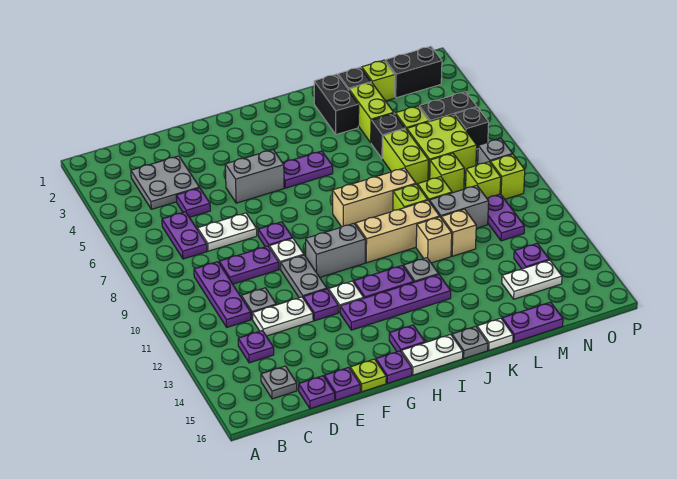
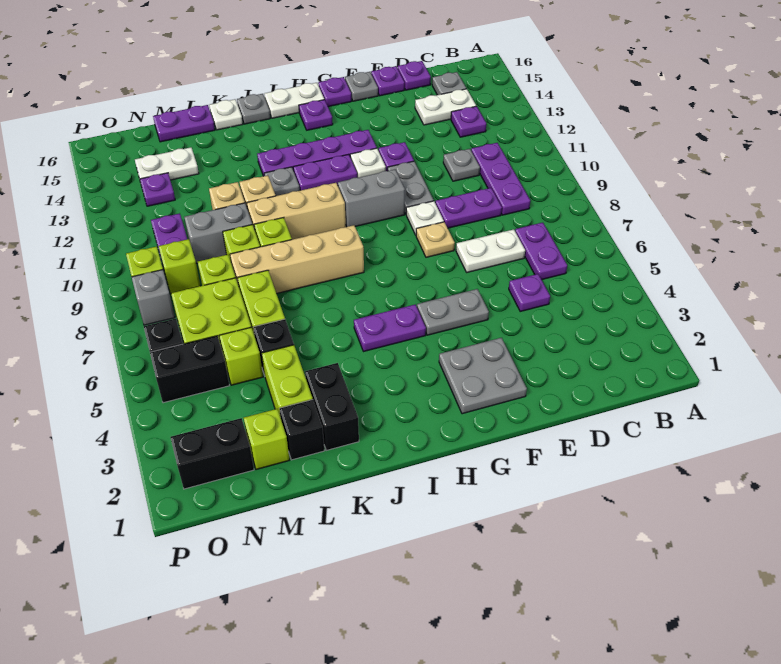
grey plate C3:D4 level 1 -> grey plate F2:G3 level 1
white plate D12:E12 level 1 -> white plate C14:D14 level 1
grey brick F5:G5 level 1 -> grey plate F5:G5 level 1
purple plate F8 level 1 -> tan plate F8 level 1
lime plate F16 level 1 -> grey plate F16 level 1
tan brick I8:K8 level 1 -> tan brick I8:L8 level 1

